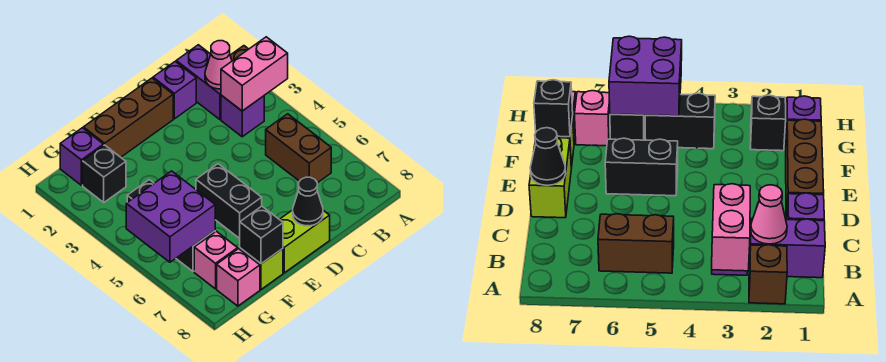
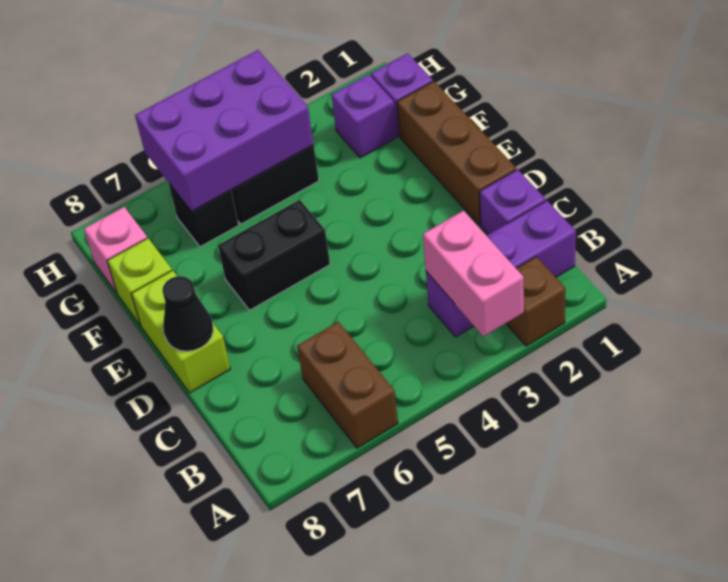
pink cone B2 level 2 -> none
brown brick B5:B6 level 1 -> brown brick A6:B6 level 1
black brick F8 level 2 -> none
black brick G2 level 1 -> purple brick G2 level 1
purple brick G5:H6 level 2 -> purple brick G4:H6 level 2
pink brick G7 level 1 -> none

